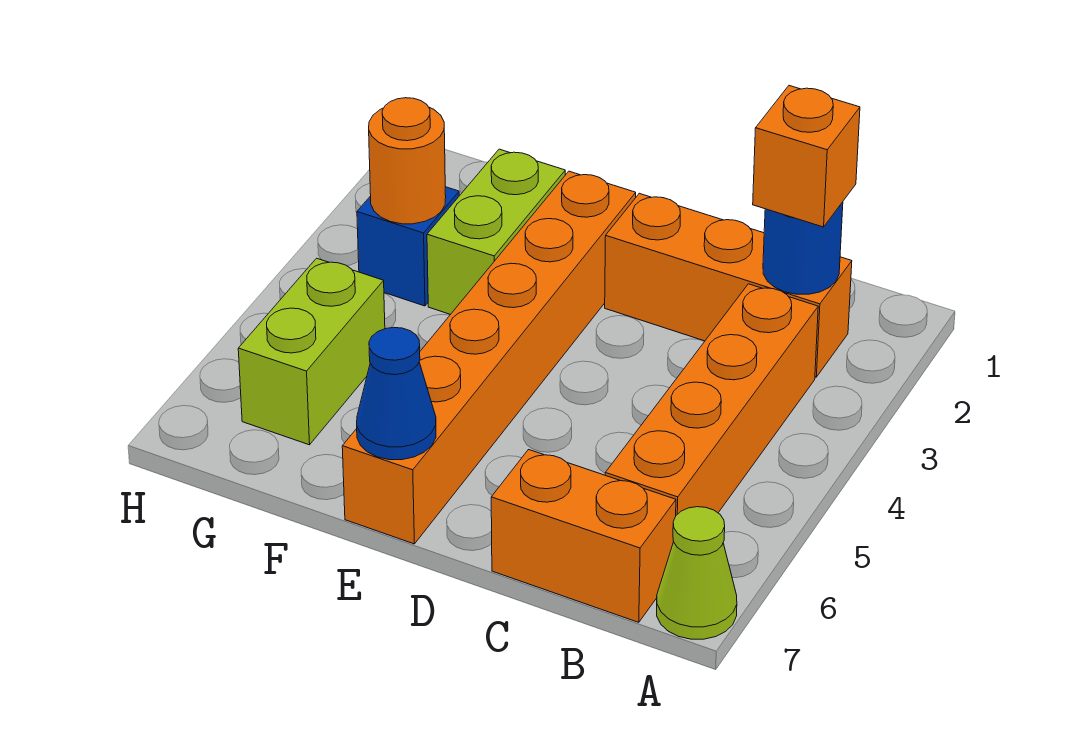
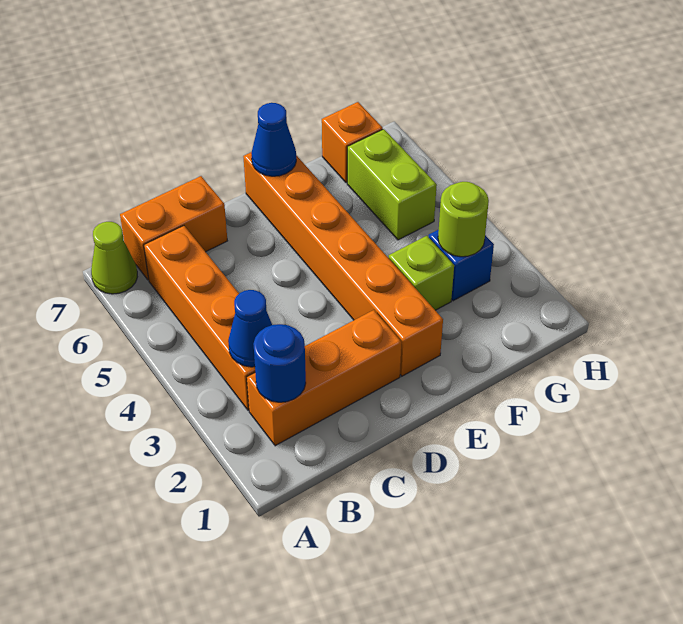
orange brick B2 level 3 -> orange brick G7 level 1
none -> blue cone B3 level 2
lime brick F2:F3 level 1 -> lime brick F3 level 1
orange round brick G3 level 2 -> lime round brick G3 level 2

